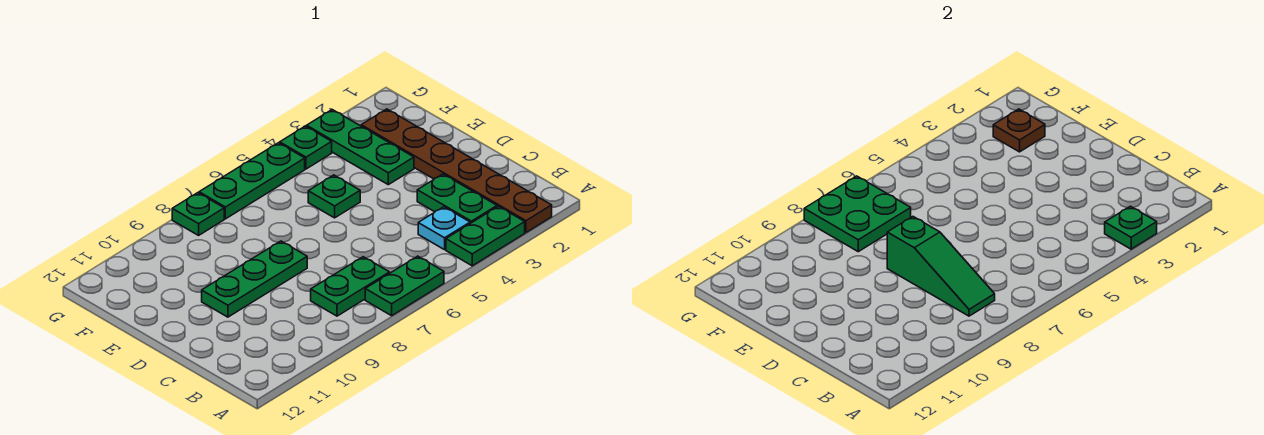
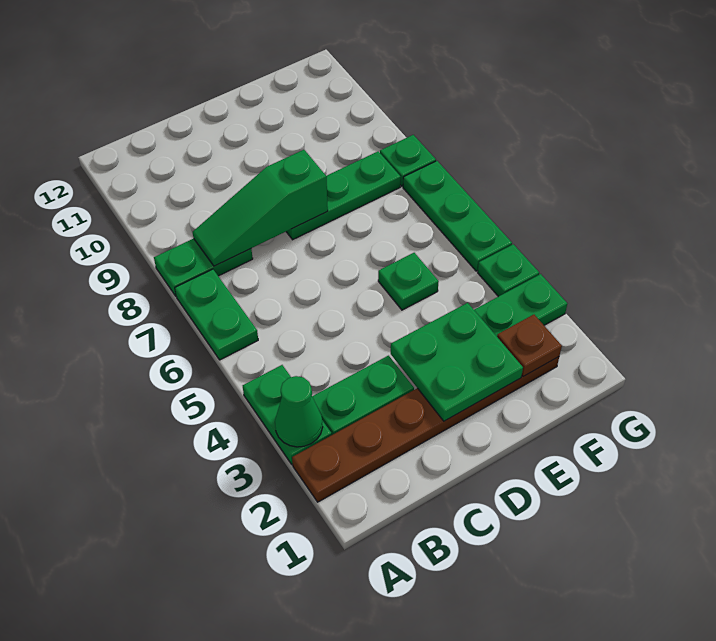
green plate A3 level 2 -> green cone A3 level 2
cyan plate B4 level 1 -> none
green plate B7:B8 level 1 -> green plate A8:B8 level 1
green plate D8:D10 level 1 -> green plate D8:F8 level 1
green plate F7:G8 level 2 -> green plate D2:E3 level 2

